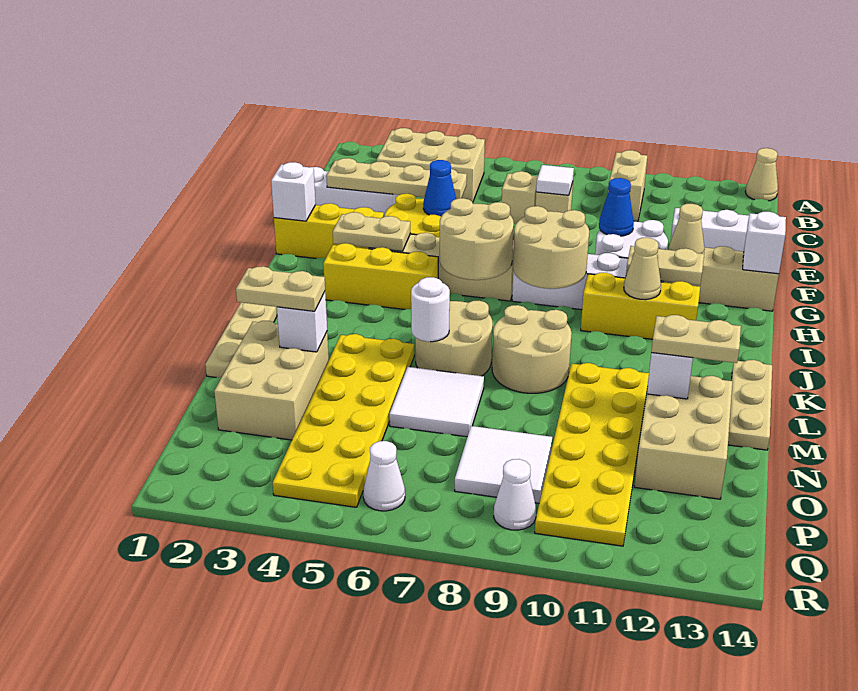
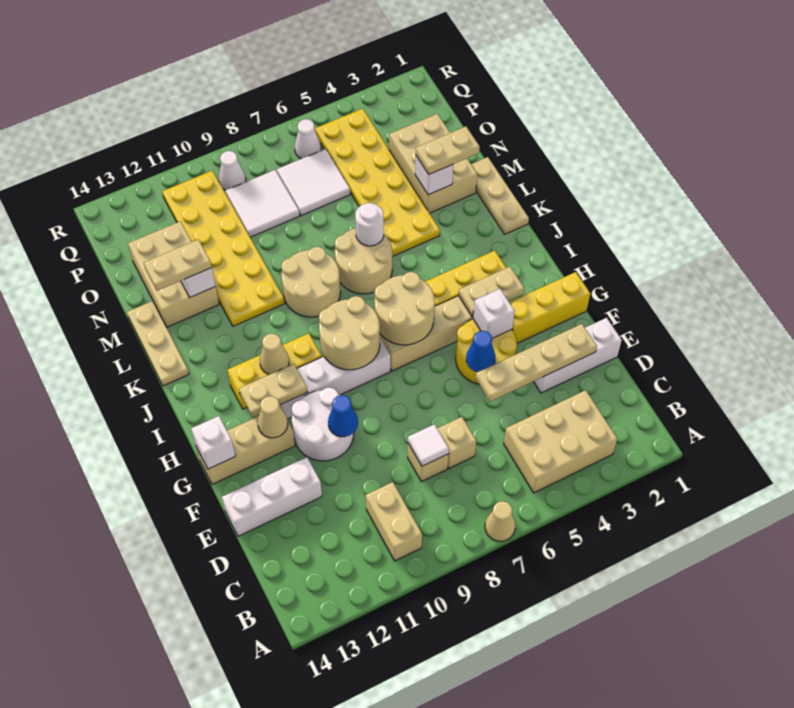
tan cone A14 level 1 -> tan cone A7 level 1
white brick G1 level 2 -> white brick G4 level 2
white tile M6:N7 level 1 -> white tile O6:P7 level 1

